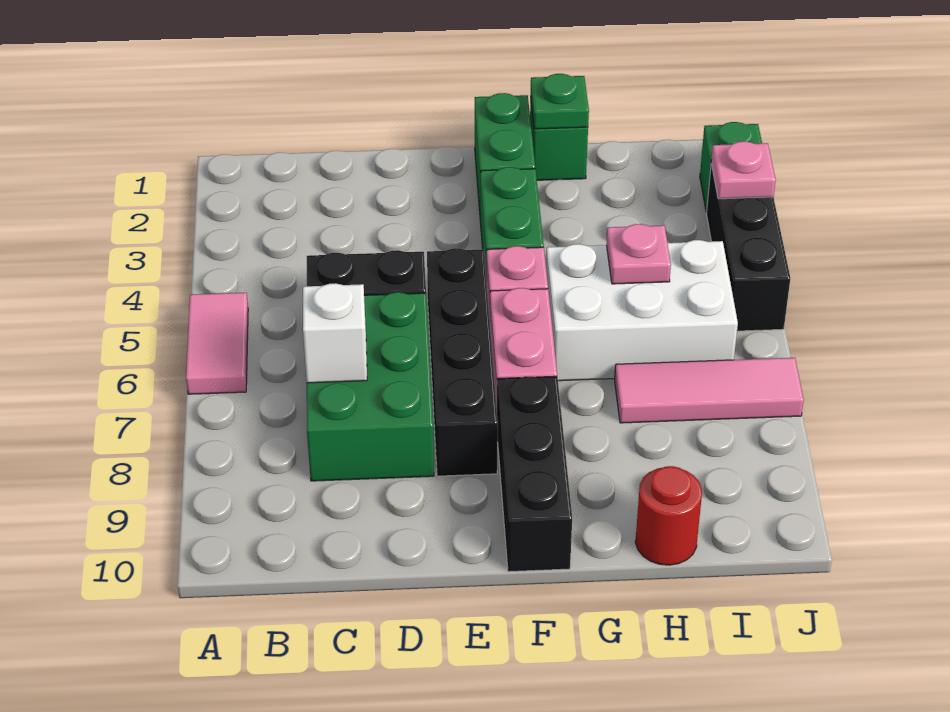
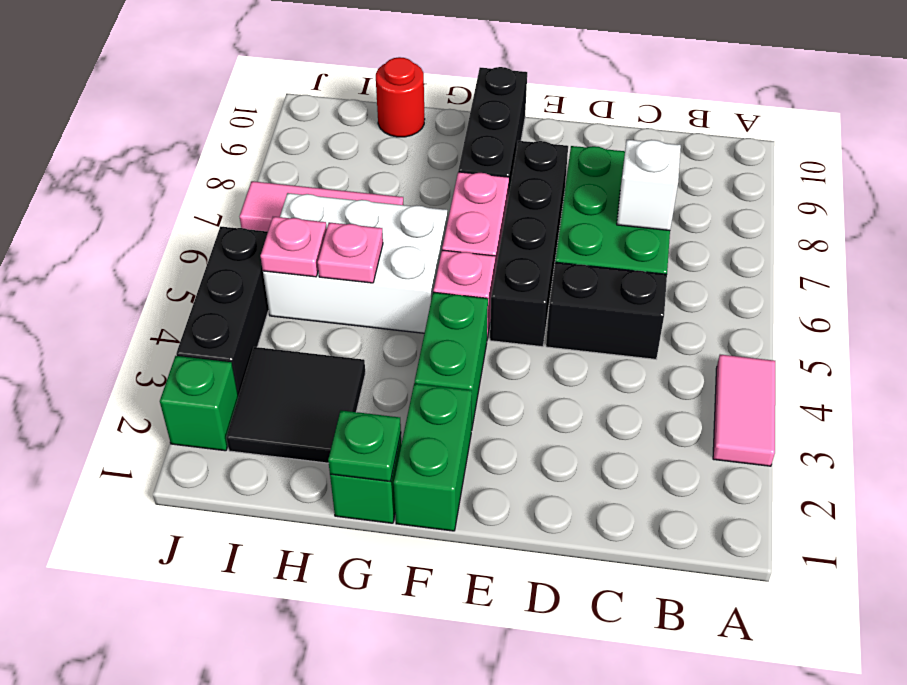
pink tile A5:A6 level 1 -> pink tile A3:A4 level 1
none -> black tile H2:I3 level 1
pink plate J3 level 2 -> pink plate I5 level 2

